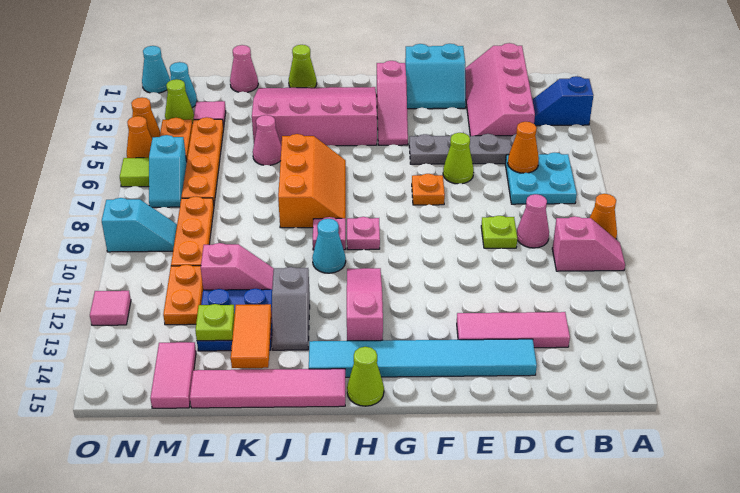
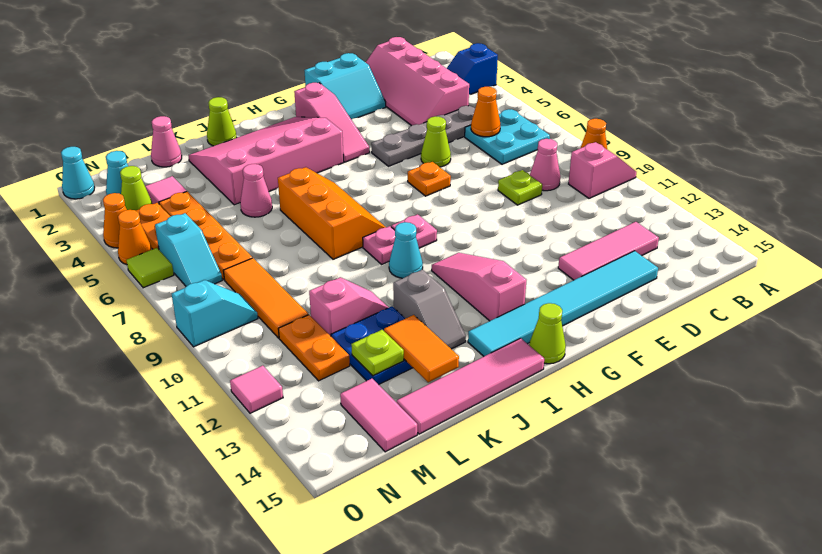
orange plate M8:M10 level 1 -> orange tile M8:M10 level 1

